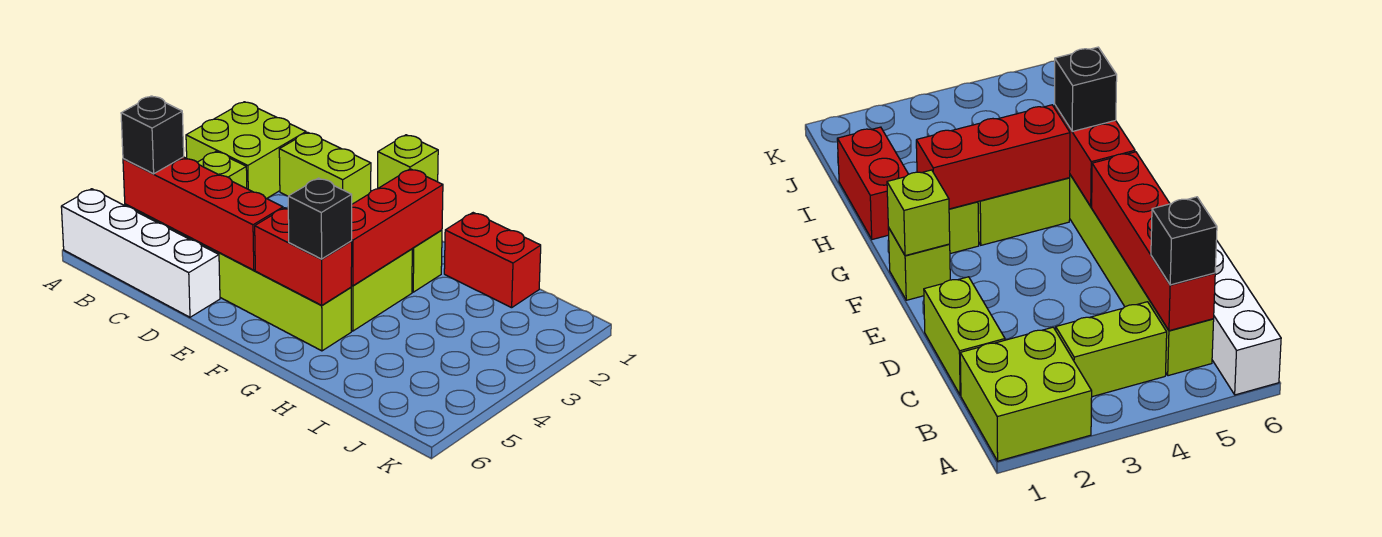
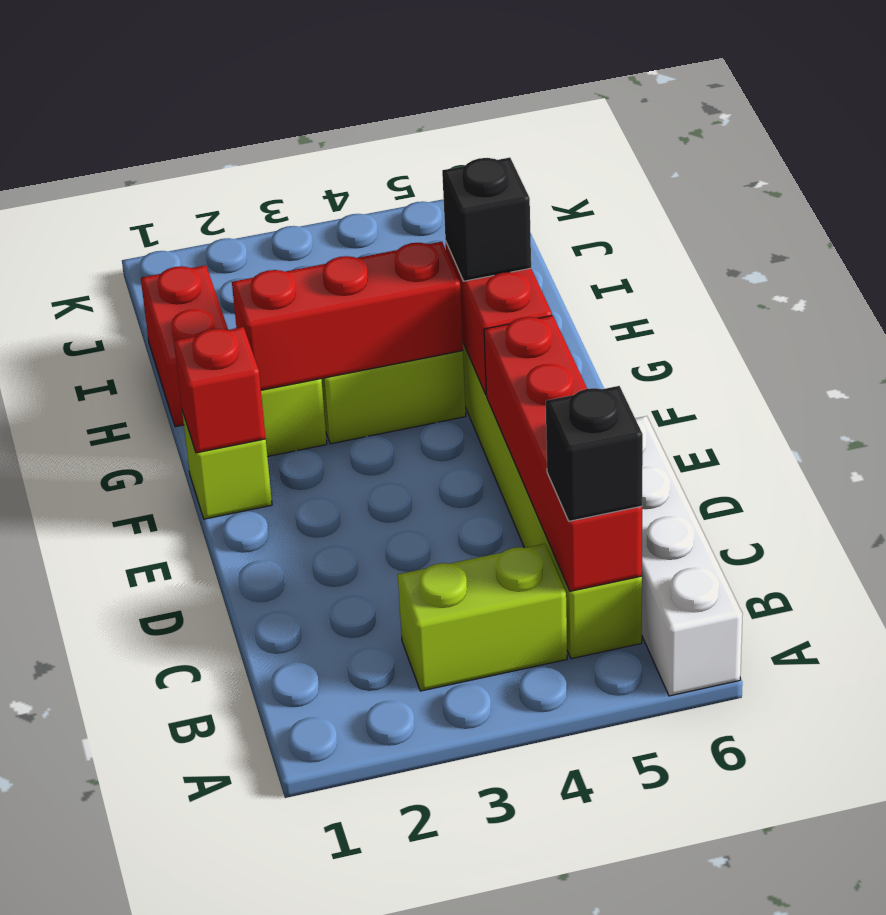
lime brick A1:B2 level 1 -> none
lime brick C1:D1 level 1 -> none
lime brick F1 level 2 -> red brick F1 level 2

